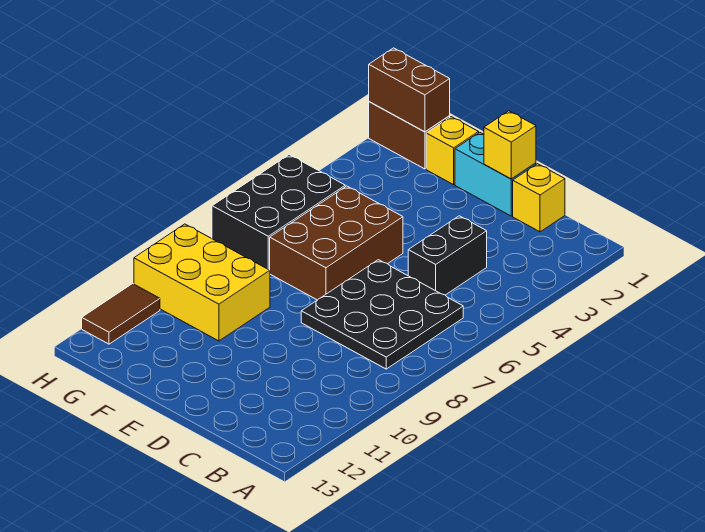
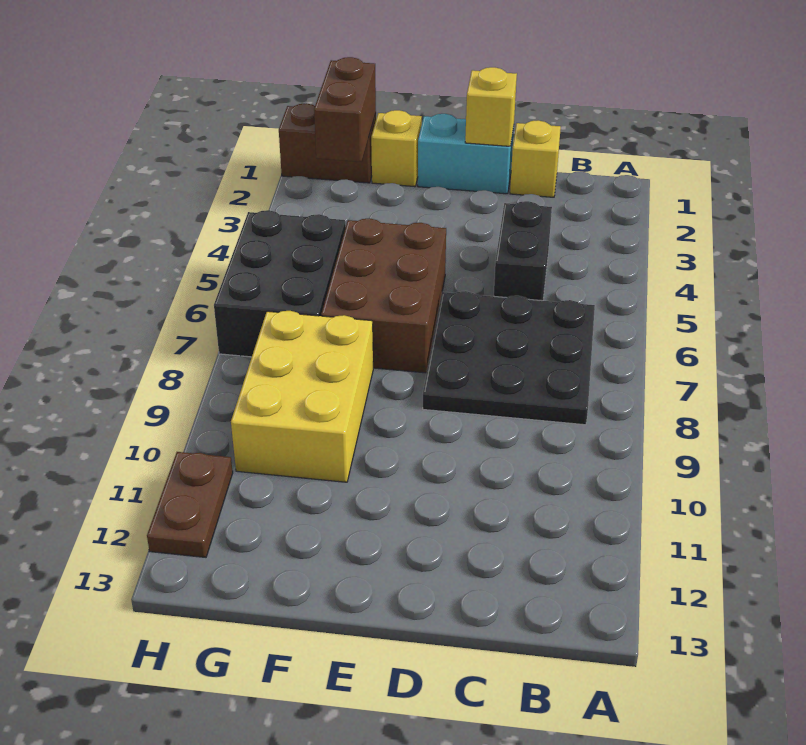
yellow brick F9:H10 level 1 -> yellow brick F8:G10 level 1
brown brick G1:H1 level 2 -> brown brick G1:G2 level 2
brown tile H11:H12 level 1 -> brown plate H11:H12 level 1

